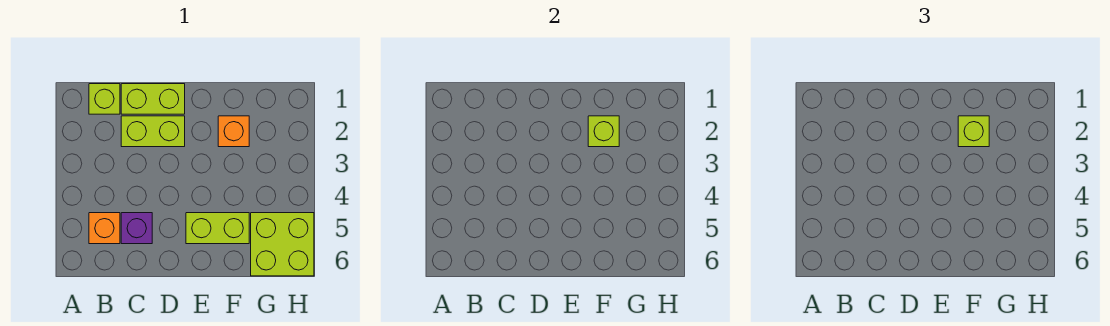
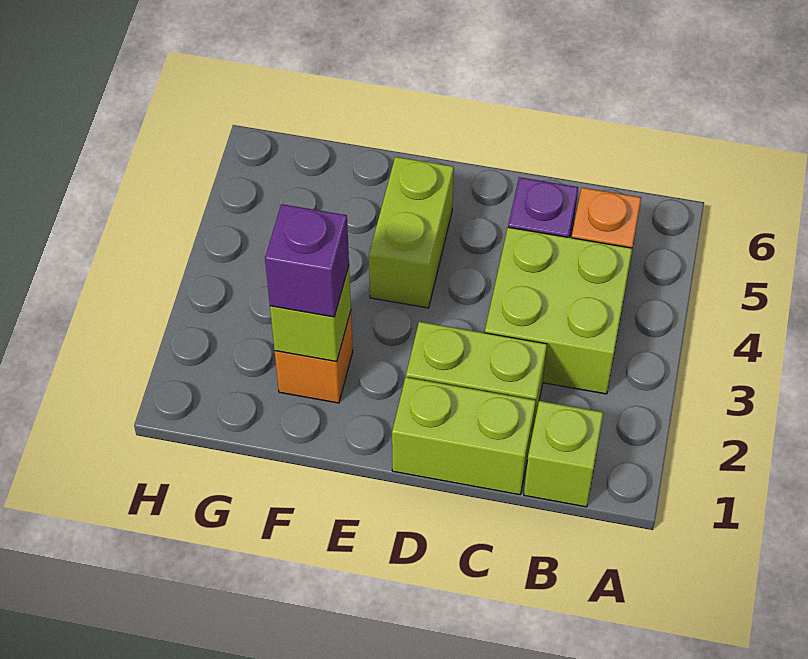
lime brick E5:F5 level 1 -> lime brick E4:E5 level 1
lime brick F2 level 3 -> purple brick F2 level 3
lime brick G5:H6 level 1 -> lime brick B3:C4 level 1

